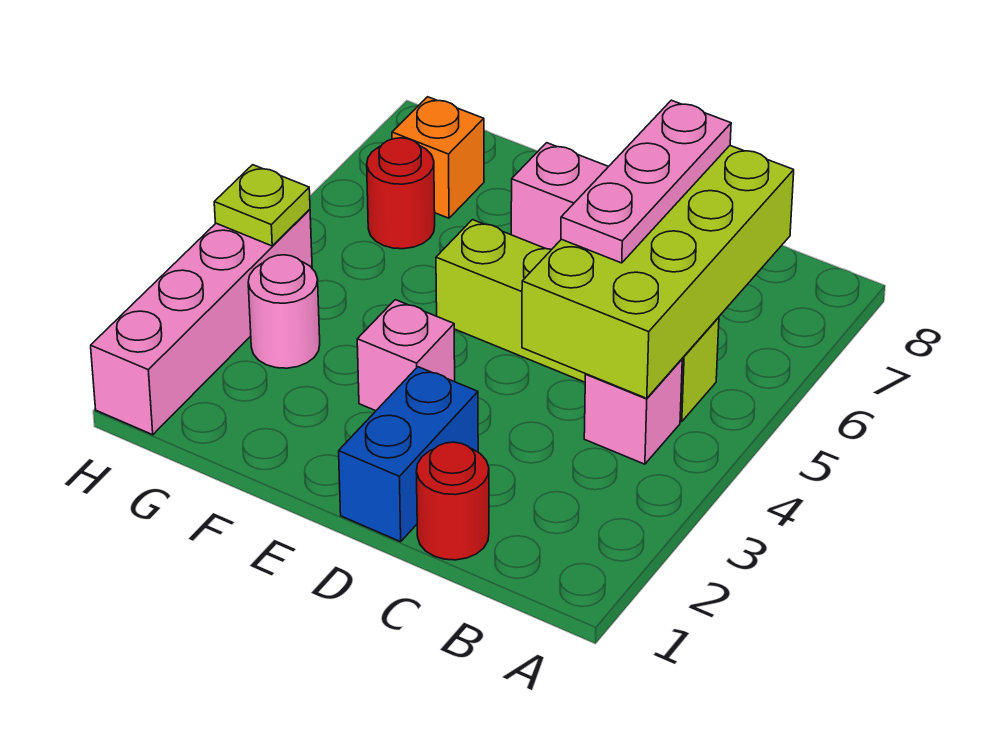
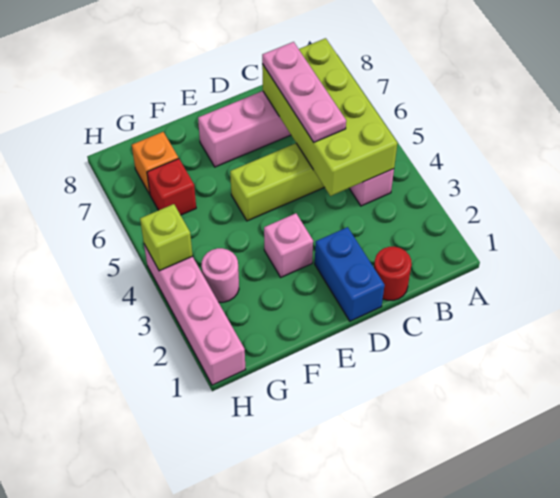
red round brick G6 level 1 -> red brick G6 level 1
lime plate H4 level 2 -> lime brick H4 level 2

